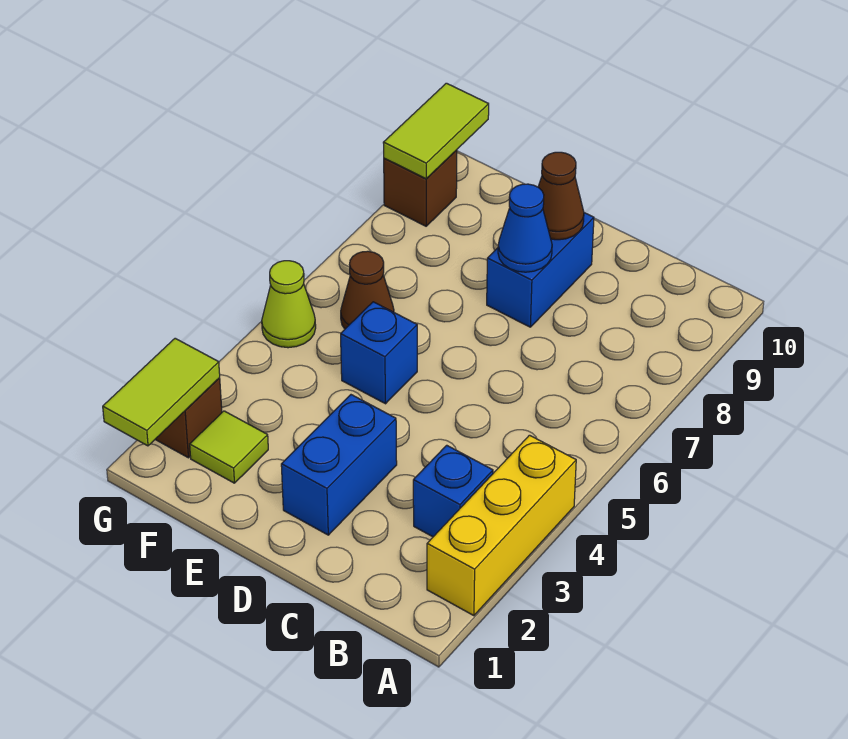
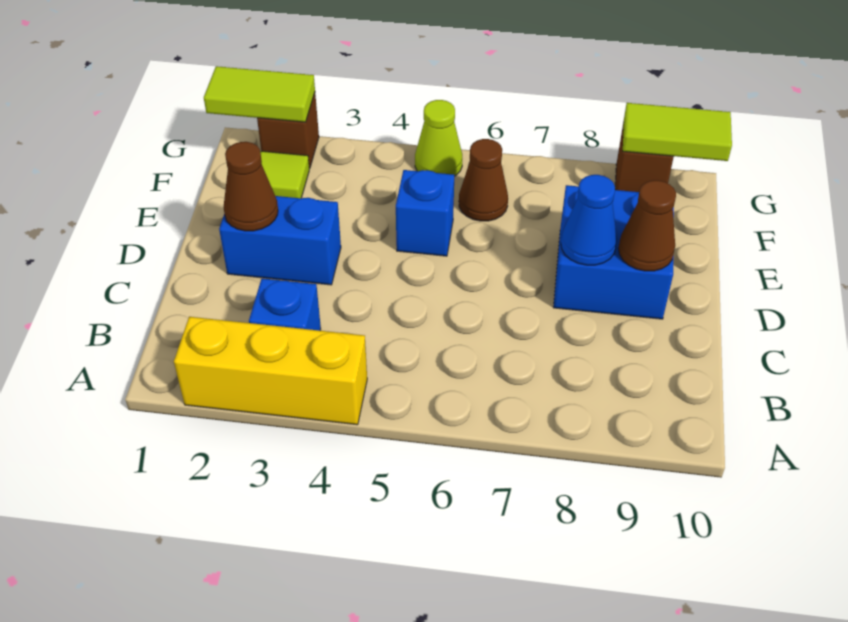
none -> brown cone D2 level 2
blue brick D8:D9 level 1 -> blue brick D8:E9 level 1

